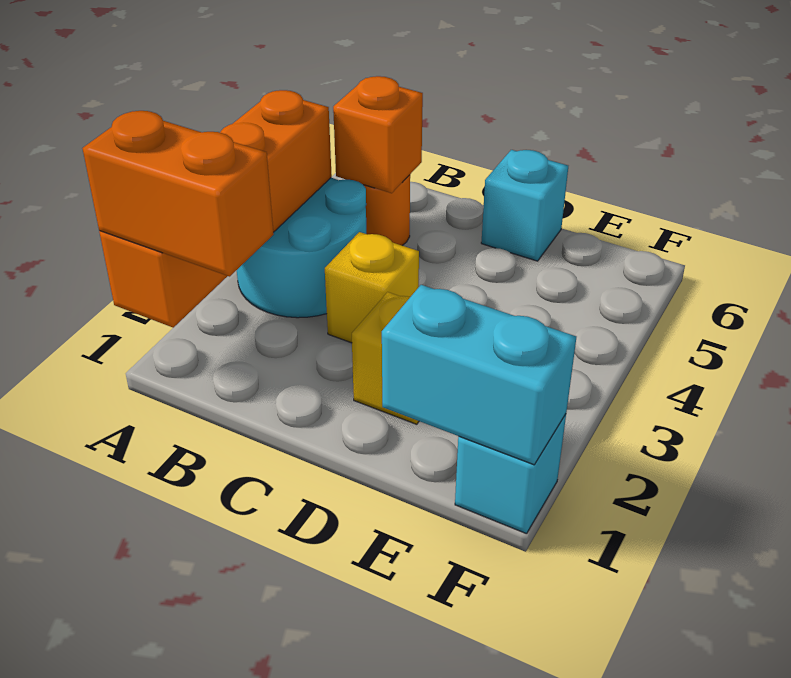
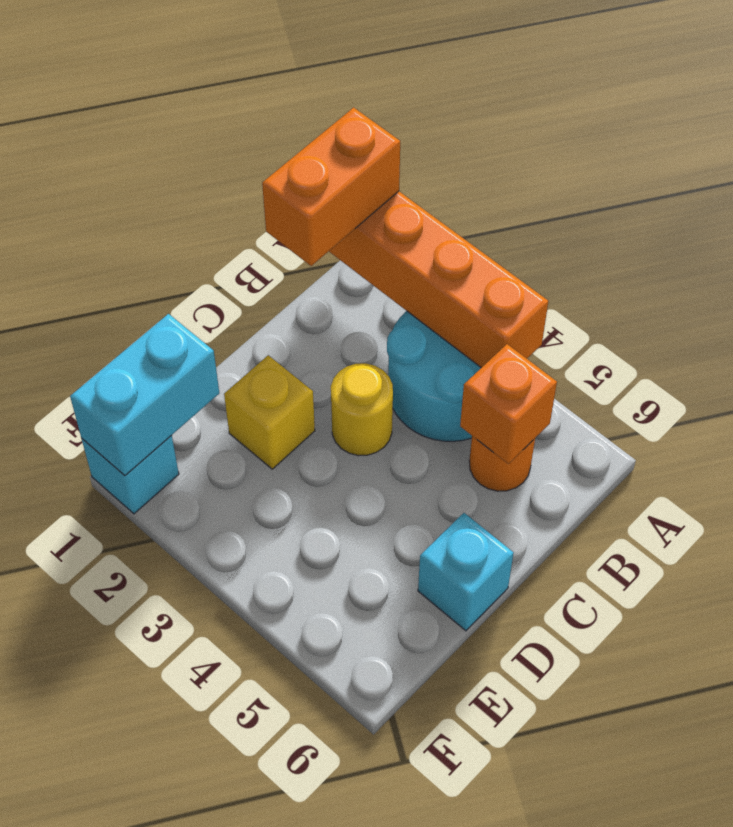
yellow brick C3 level 1 -> yellow round brick C3 level 1

